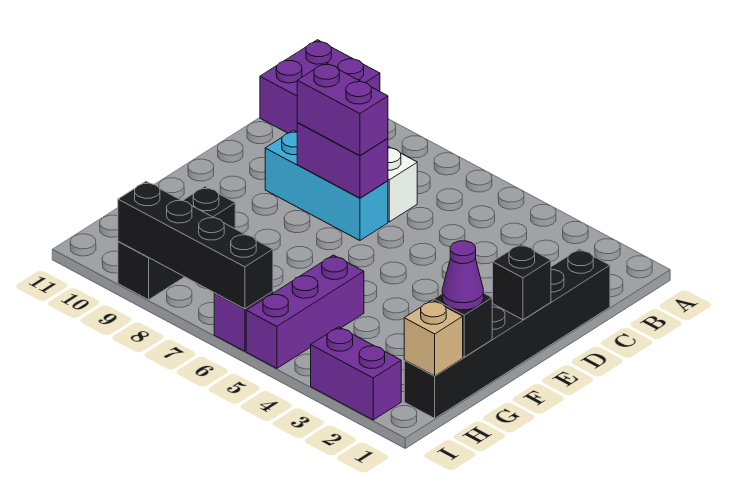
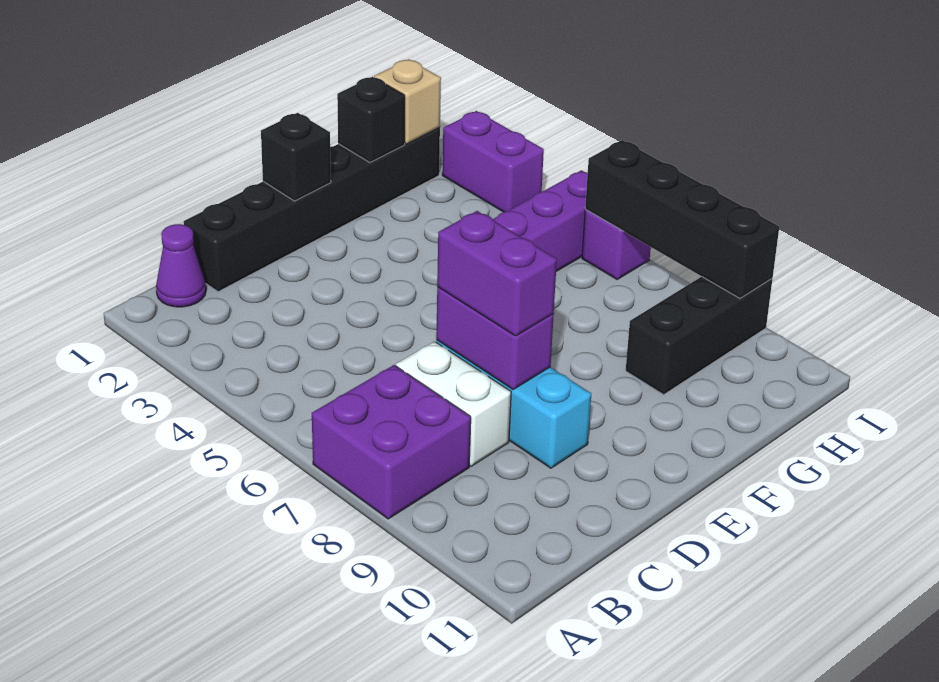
purple brick A10:B11 level 1 -> purple brick A7:B8 level 1
purple cone G1 level 3 -> purple cone B1 level 1

